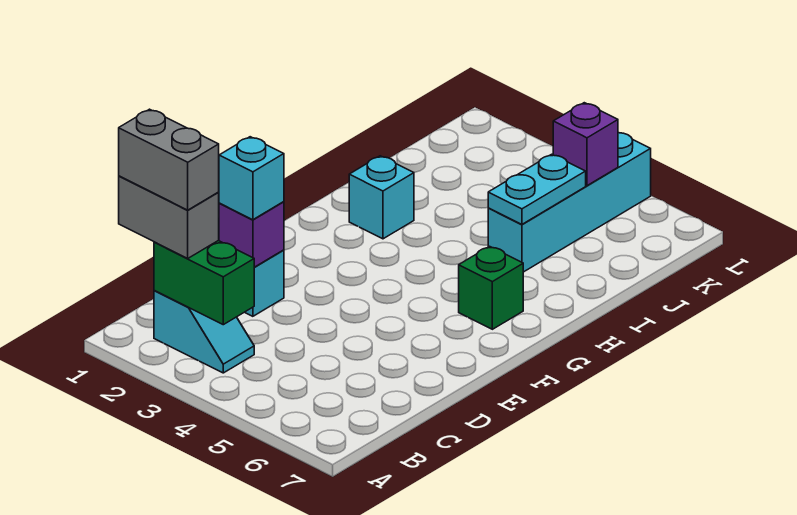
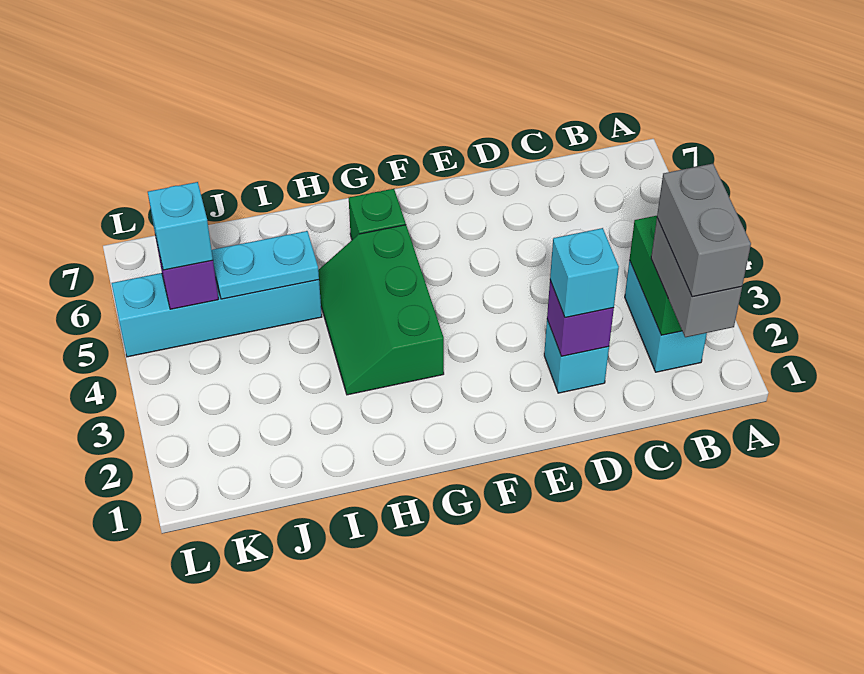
cyan slope B2:B3 level 1 top 2 -> cyan brick B2:B3 level 1
none -> green slope G3:H5 level 1 top G
cyan brick H2 level 1 -> cyan brick K5 level 3

